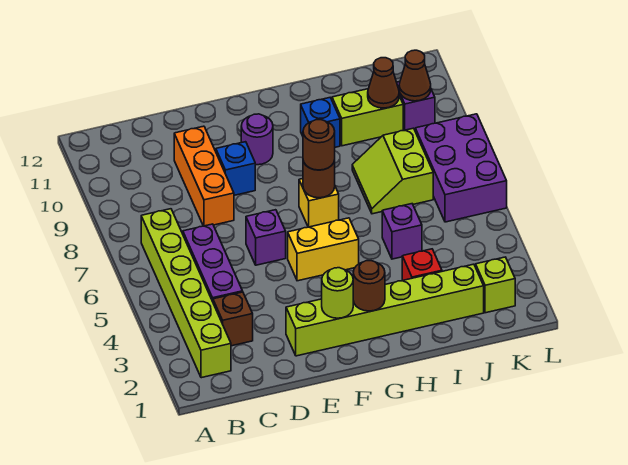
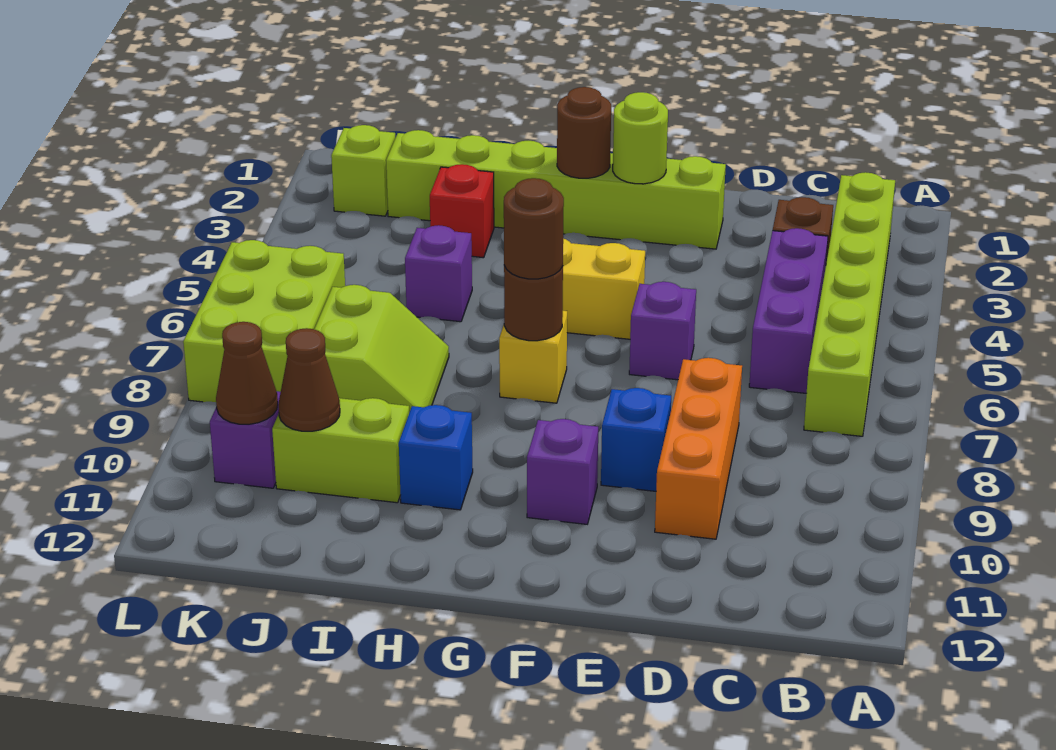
purple round brick F10 level 1 -> purple brick F10 level 1
purple brick K6:L8 level 1 -> lime brick K6:L8 level 1

